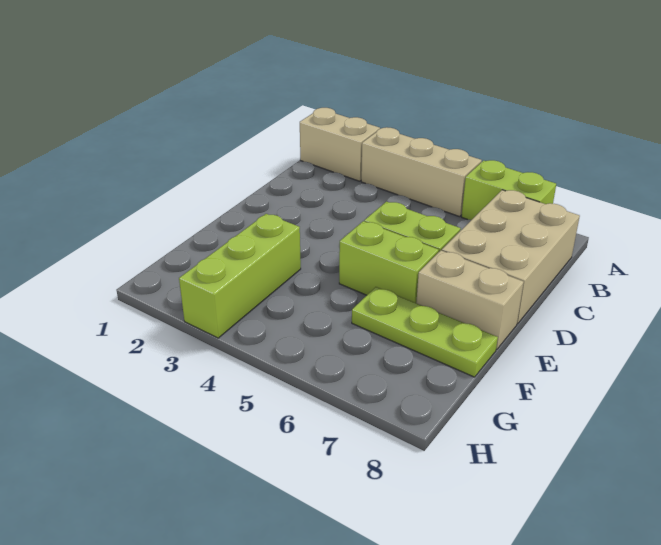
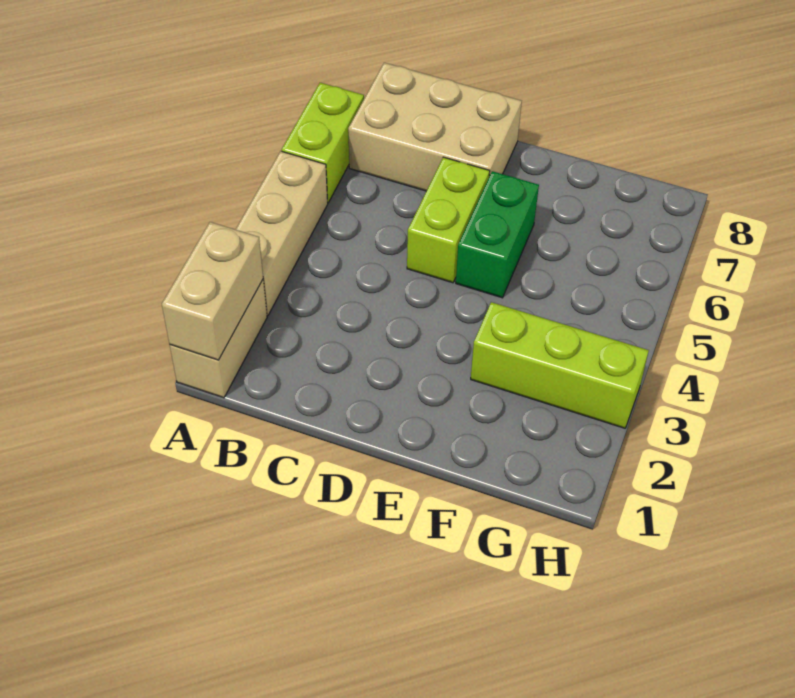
lime brick E5:E6 level 1 -> green brick E5:E6 level 1
tan brick E7:E8 level 1 -> tan brick A1:A2 level 2
lime plate F6:F8 level 1 -> none

